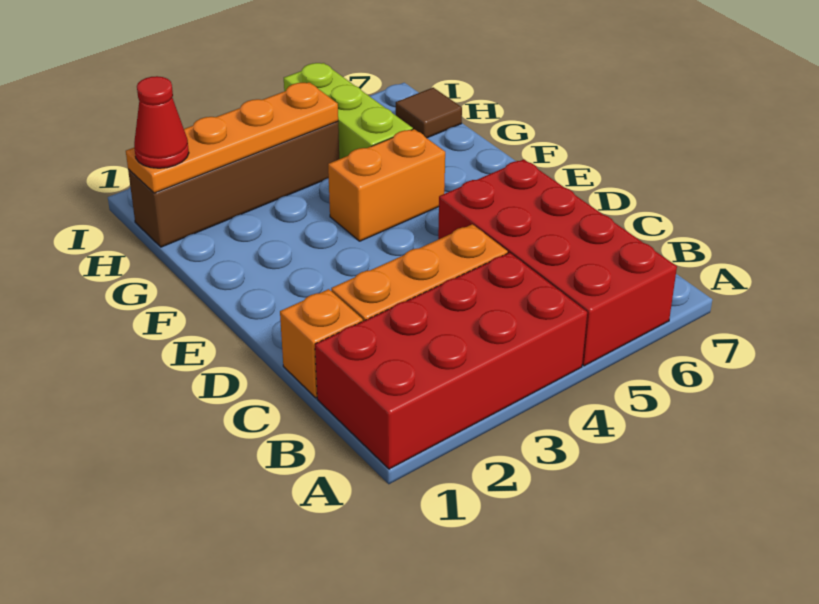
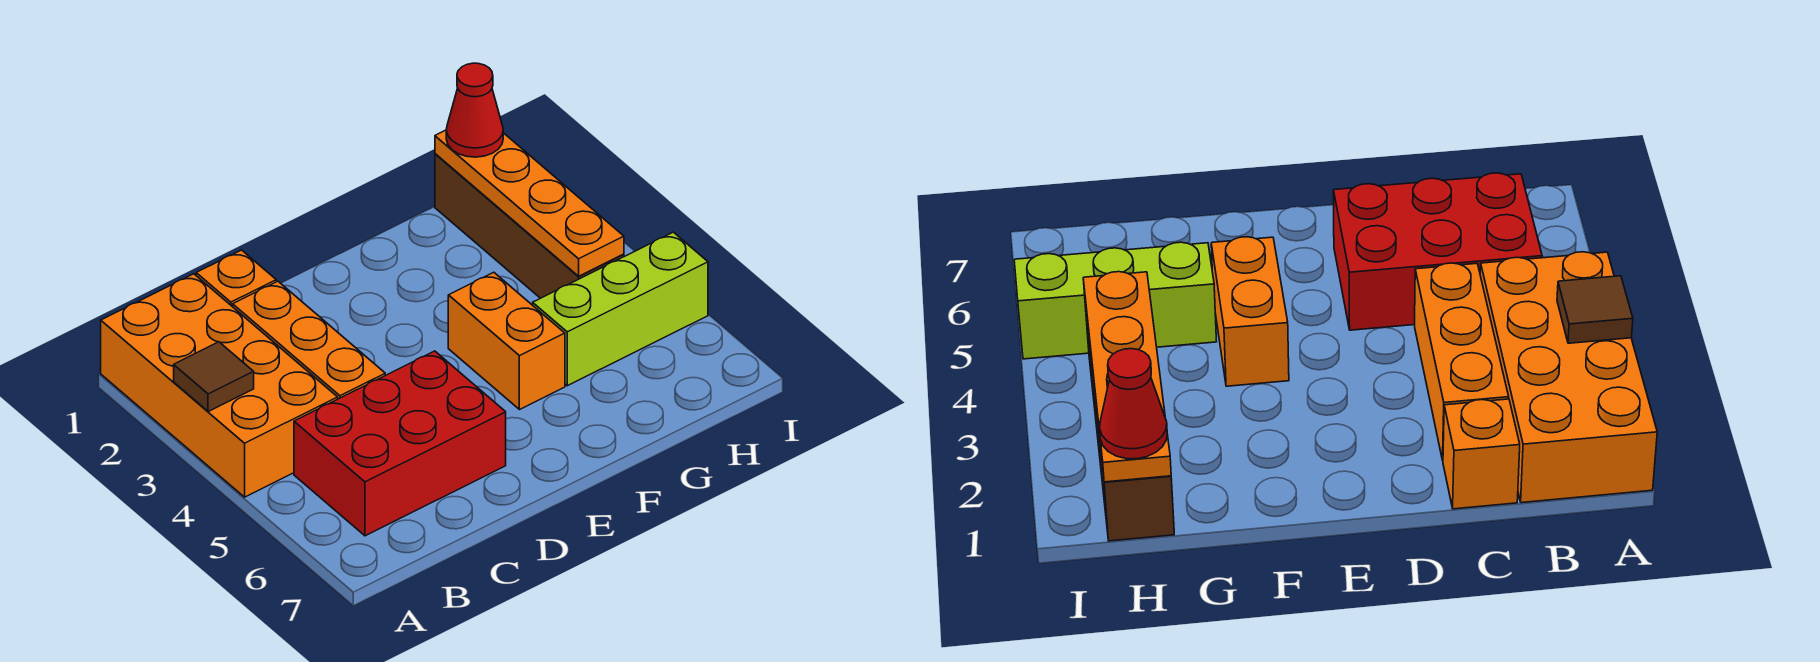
red brick A1:B4 level 1 -> orange brick A1:B4 level 1
red brick A5:D6 level 1 -> red brick B5:D6 level 1
brown tile H7 level 1 -> brown tile A3 level 2

